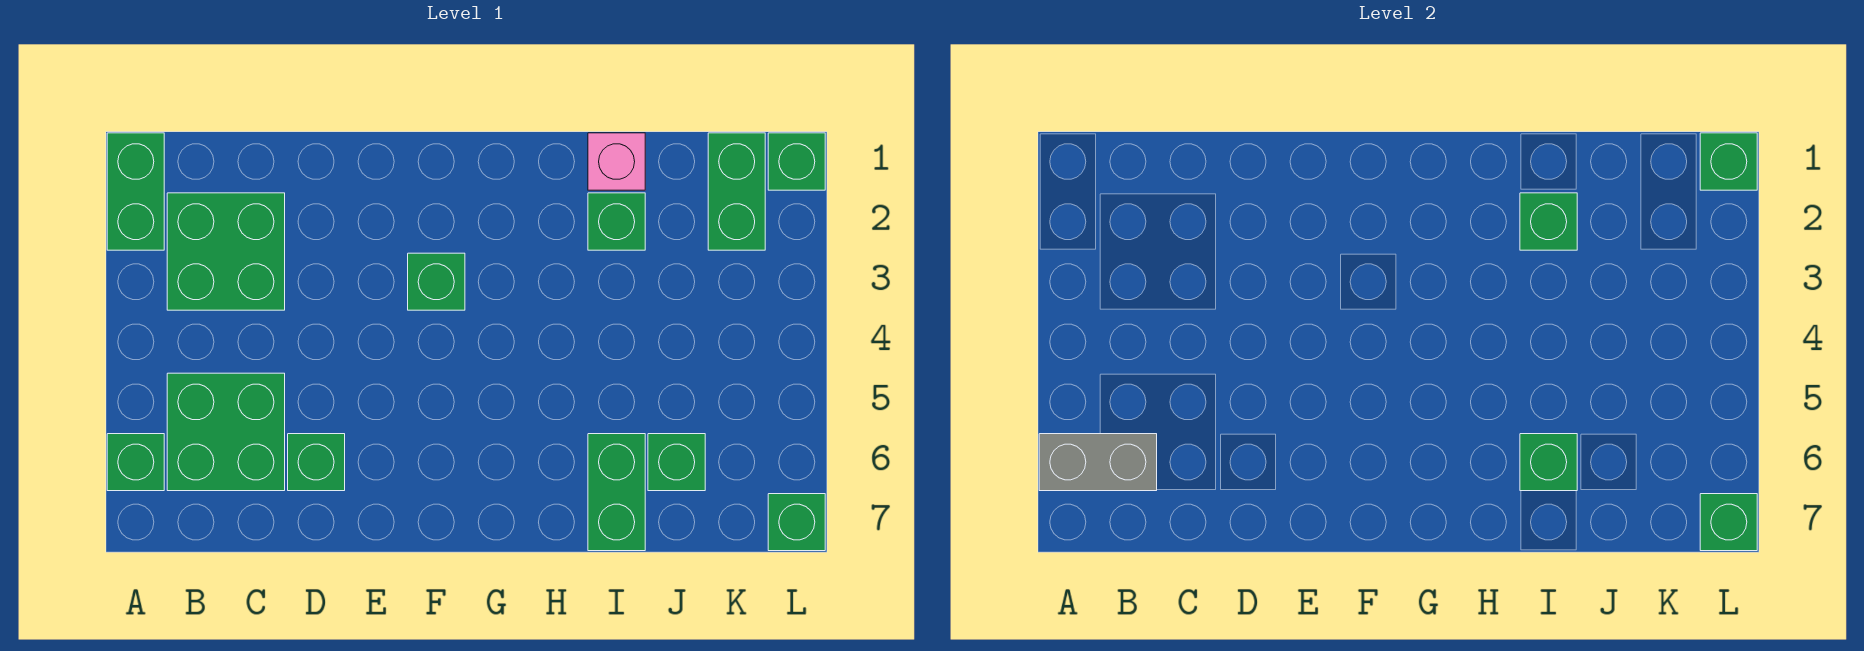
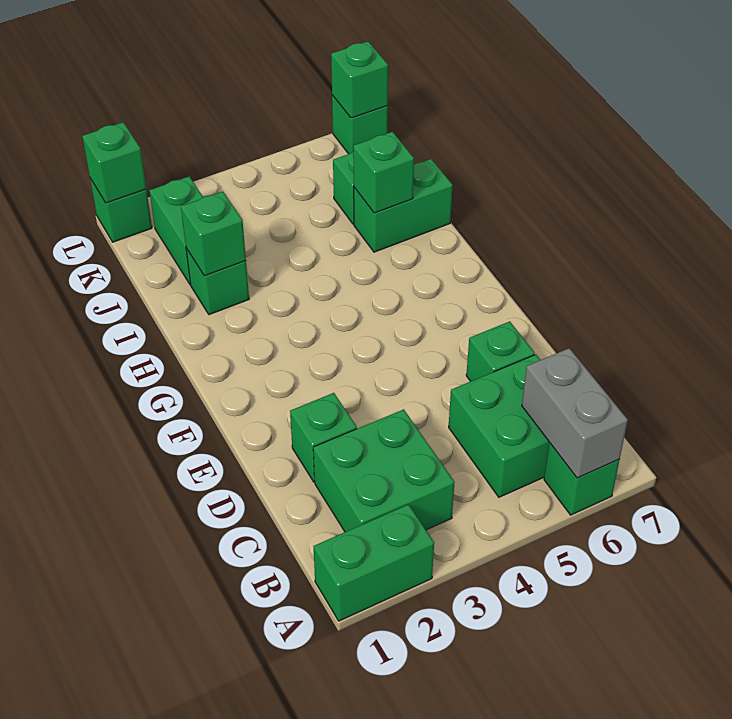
green brick F3 level 1 -> green brick D2 level 1
pink brick I1 level 1 -> none
green brick K1:K2 level 1 -> green brick J2:K2 level 1

